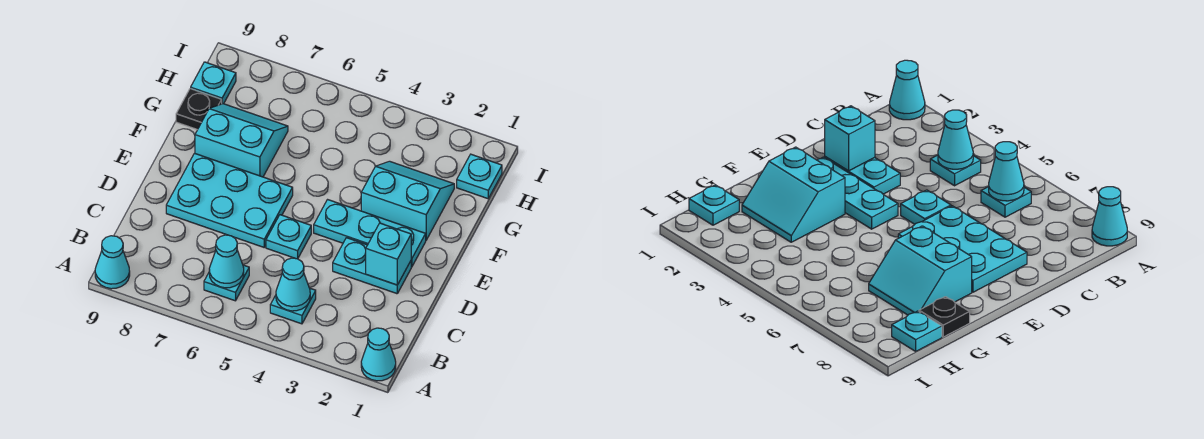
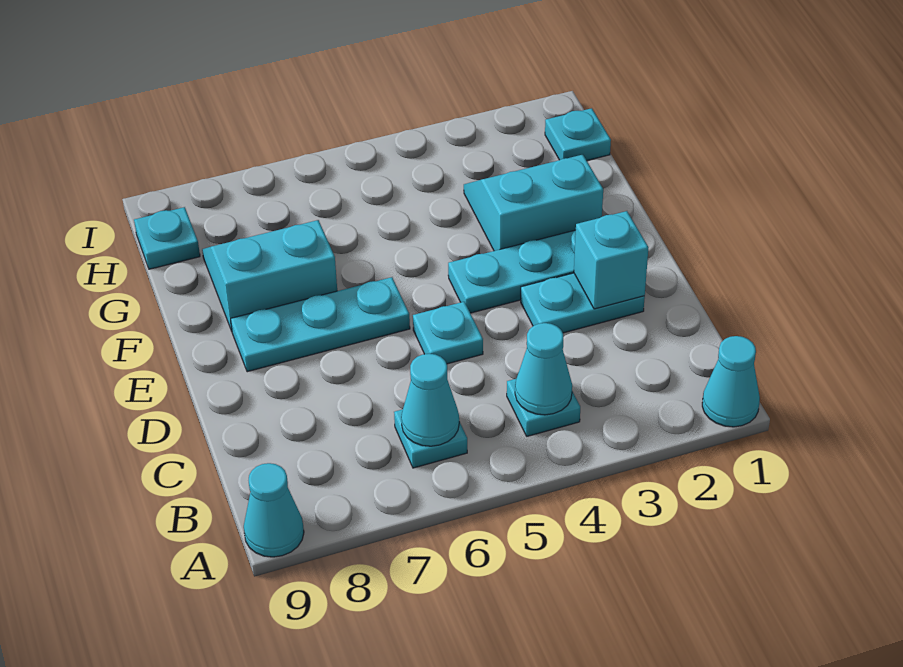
cyan plate D6:E8 level 1 -> cyan plate E6:E8 level 1
black plate G9 level 1 -> none

